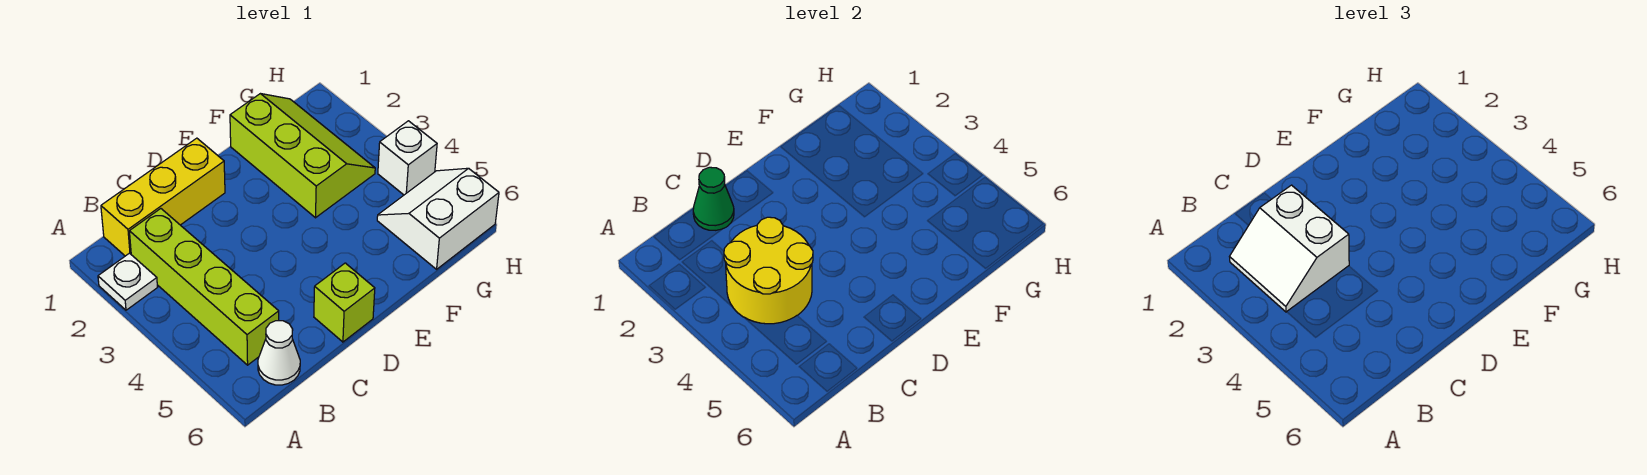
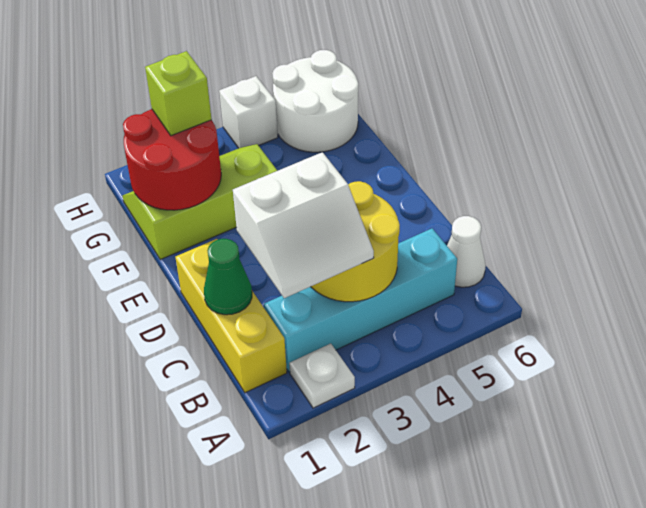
lime brick B2:B5 level 1 -> cyan brick B2:B5 level 1
lime brick D6 level 1 -> lime brick G2 level 3
none -> red round brick F1:G2 level 2
white slope G5:H6 level 1 top 6 -> white round brick G5:H6 level 1

